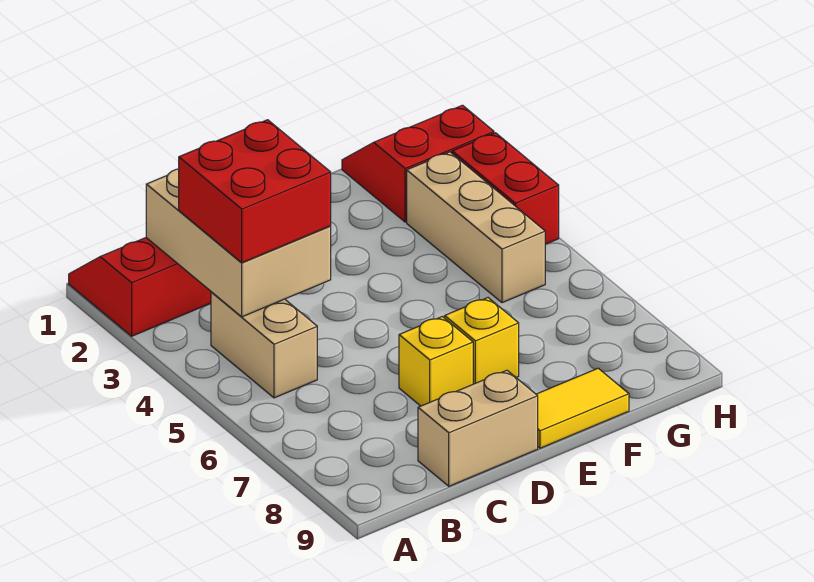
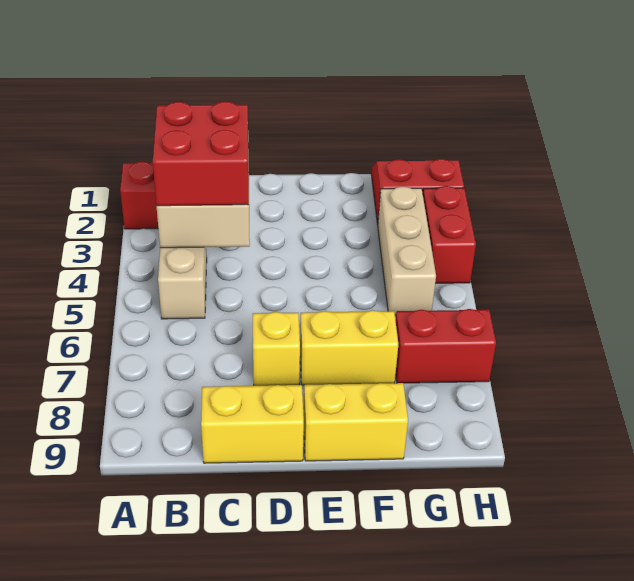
tan brick C9:D9 level 1 -> yellow brick C9:D9 level 1
yellow brick E7 level 1 -> yellow brick E7:F7 level 1
yellow tile E9:F9 level 1 -> yellow brick E9:F9 level 1
none -> red brick G7:H7 level 1

